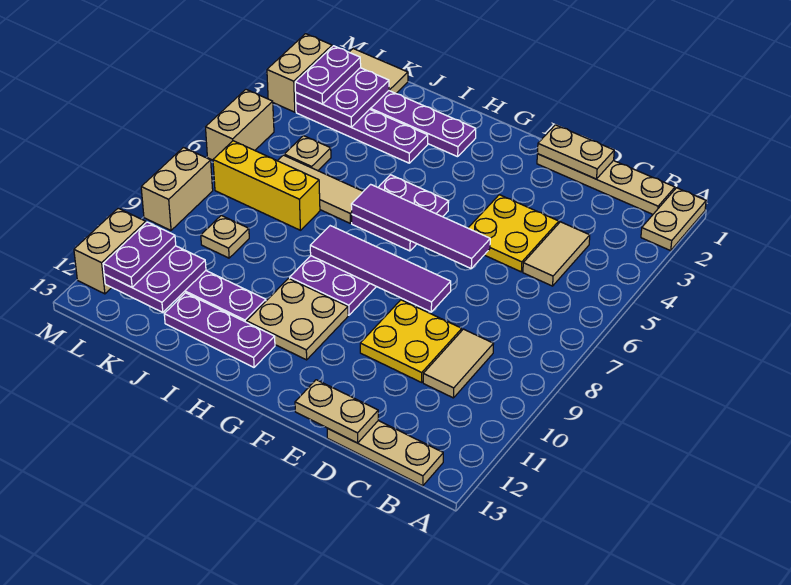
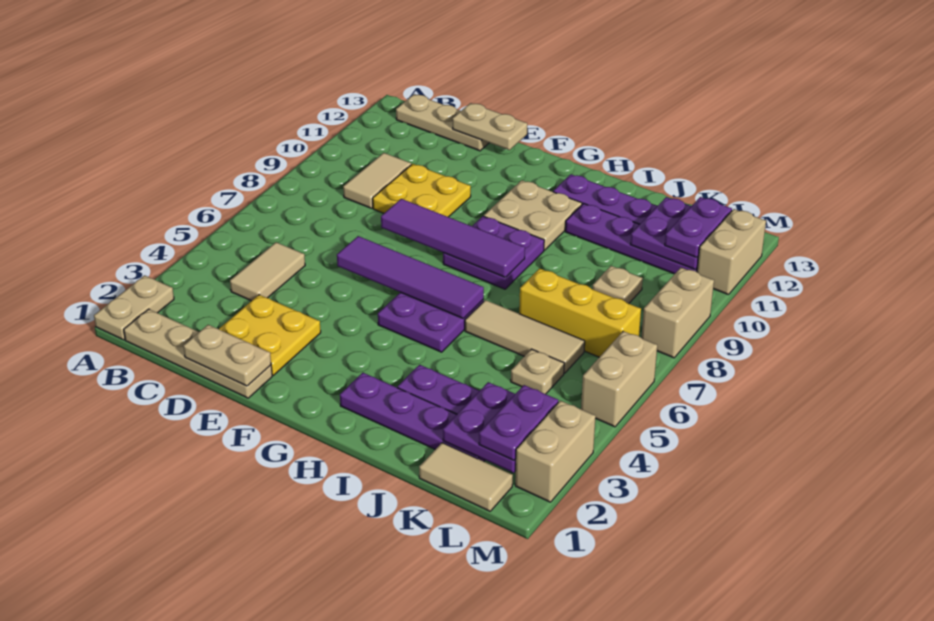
yellow plate D4:E5 level 1 -> yellow plate D2:E3 level 1

